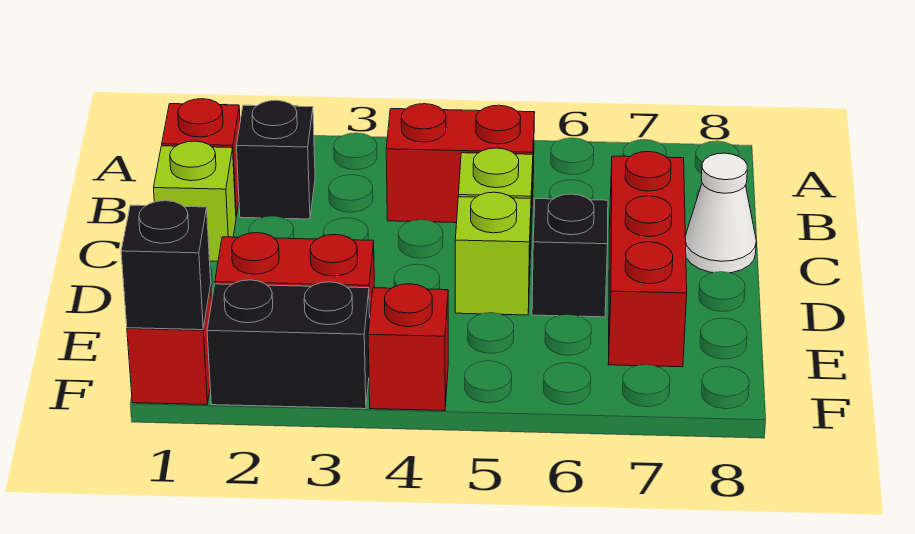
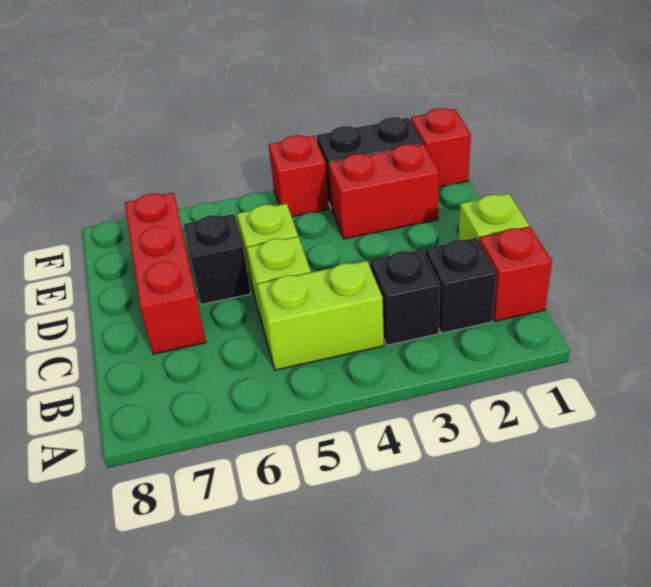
red brick B4:B5 level 1 -> lime brick B4:B5 level 1
white cone C8 level 1 -> none
black brick F1 level 2 -> black brick B3 level 1

